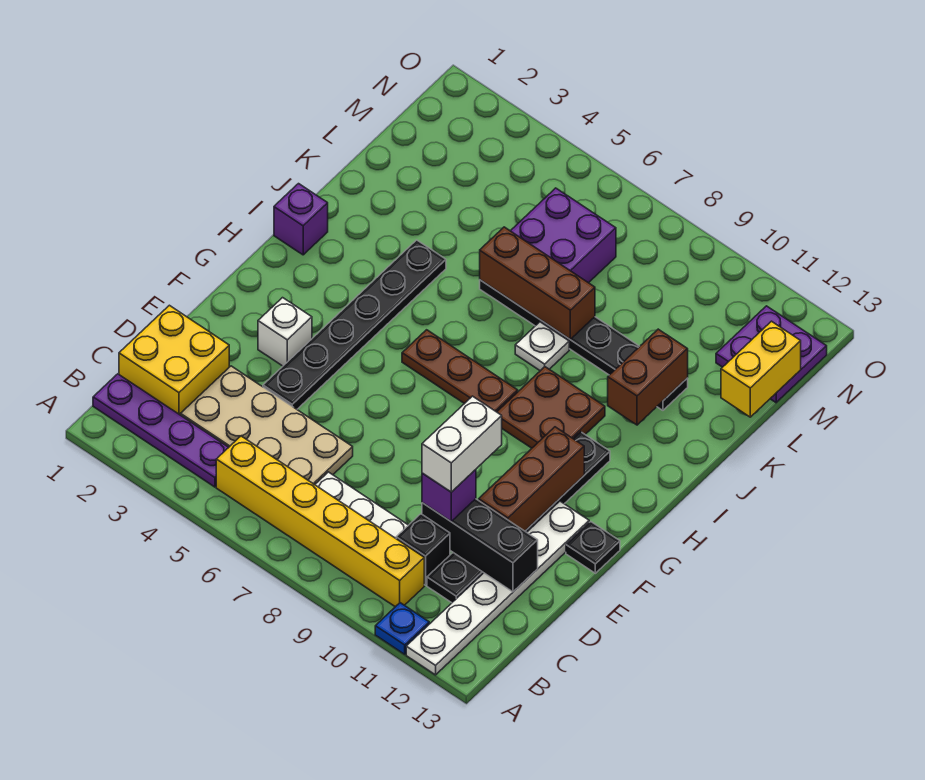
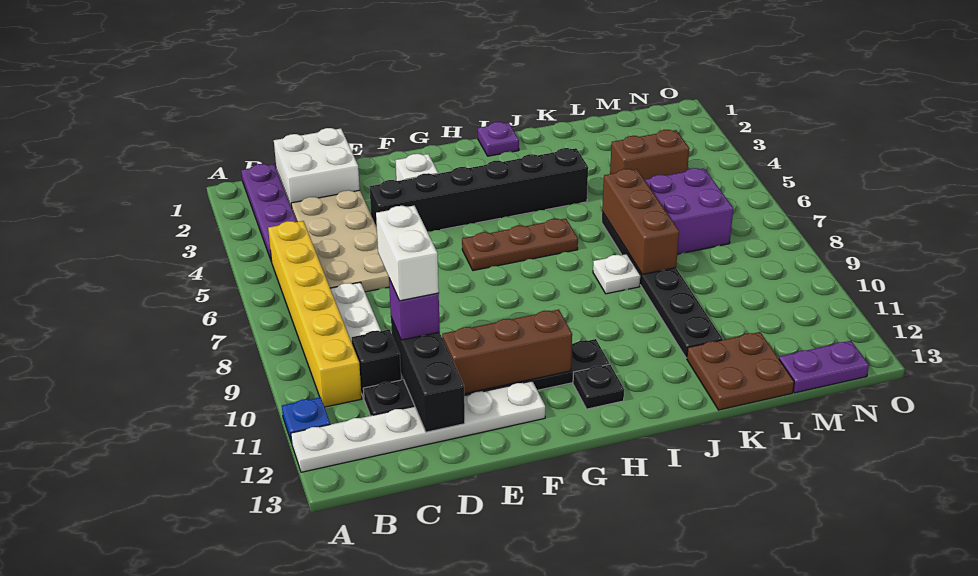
yellow brick C1:D2 level 1 -> white brick C1:D2 level 1
white brick D10:E10 level 4 -> white brick D9:D10 level 4
black plate E4:J4 level 1 -> black brick E4:J4 level 1
black plate F13 level 1 -> black plate H12 level 1
brown plate H6:H8 level 1 -> brown plate G6:I6 level 1
brown plate H9:I10 level 1 -> brown plate K12:L13 level 1
purple brick I1 level 1 -> purple plate I1 level 1
brown brick J11:K11 level 2 -> brown brick L4:M4 level 1
yellow brick L13:M13 level 2 -> none
purple plate M12:N13 level 1 -> purple plate M13:N13 level 1

